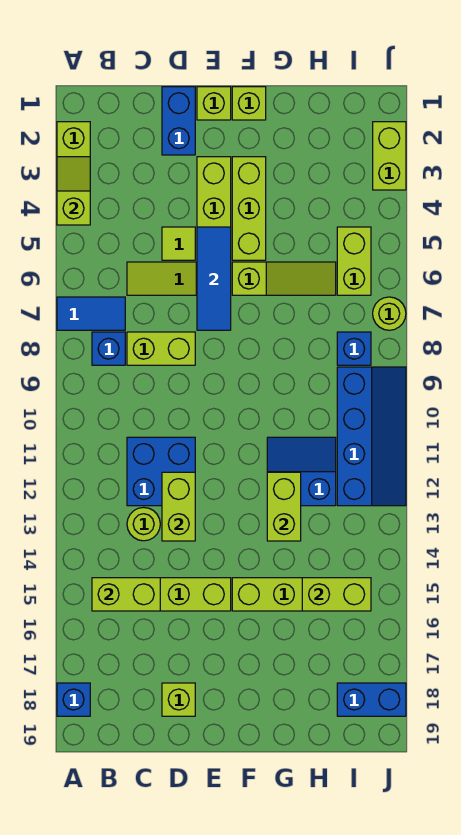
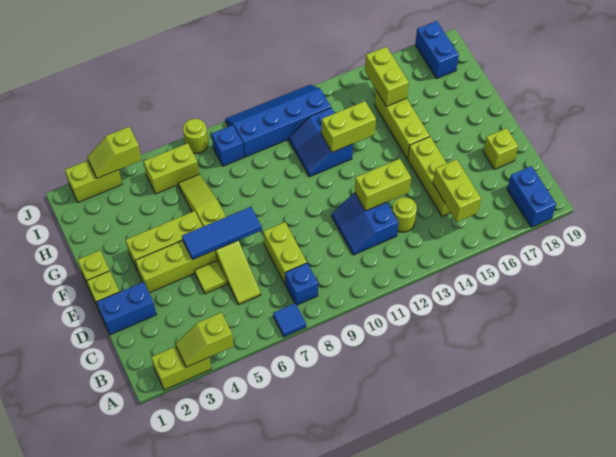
blue tile A7:B7 level 1 -> blue tile A7 level 1
blue brick A18 level 1 -> blue brick A18:B18 level 1
blue brick C11:D12 level 1 -> blue slope C11:D12 level 1 top 12
none -> lime slope J3:J4 level 2 top 4

